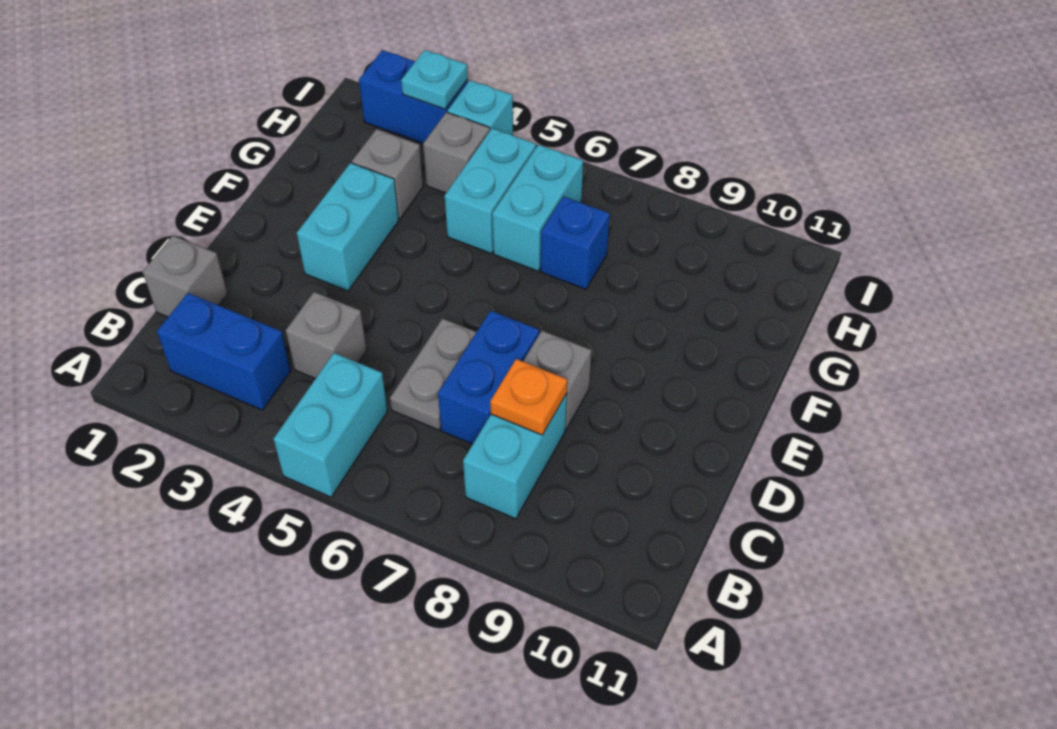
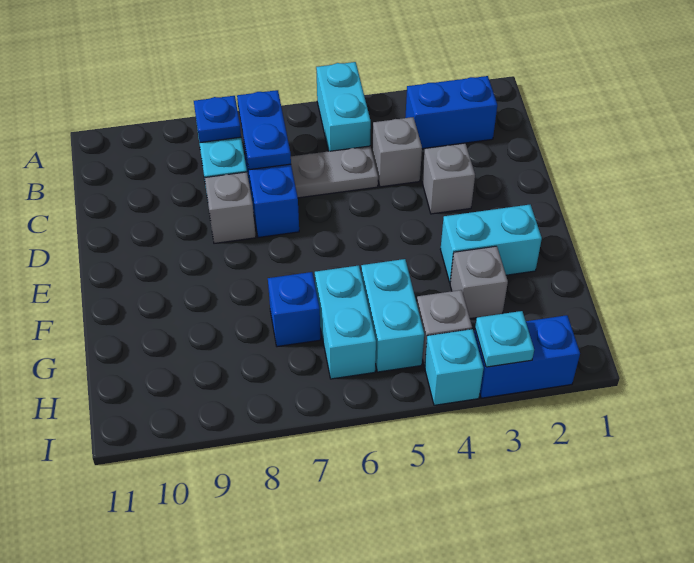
none -> blue plate B7:C7 level 2
none -> blue plate B8 level 2
grey brick C1 level 1 -> grey brick D3 level 1
grey plate C6:D6 level 1 -> grey plate C5:C6 level 1
orange plate C8 level 2 -> none
cyan brick E3:F3 level 1 -> cyan brick F2:F3 level 1

